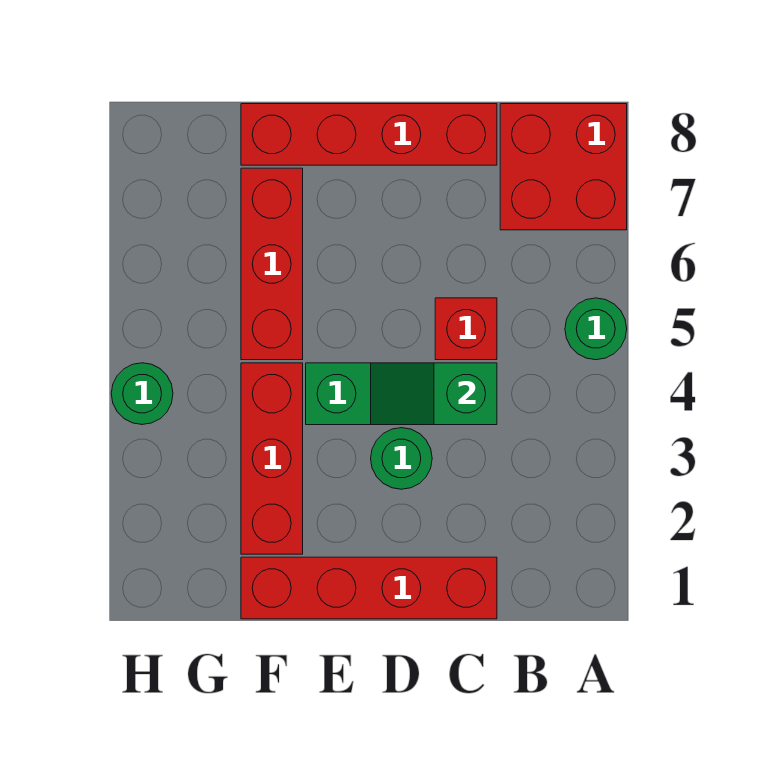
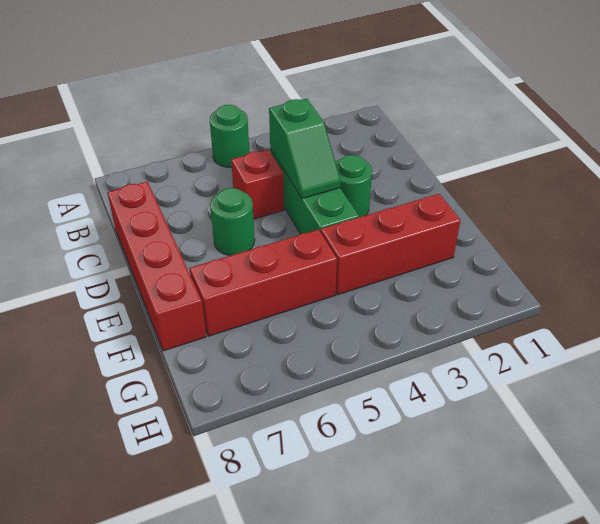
red brick A7:B8 level 1 -> none
red brick C1:F1 level 1 -> none
green round brick H4 level 1 -> green round brick D6 level 1

